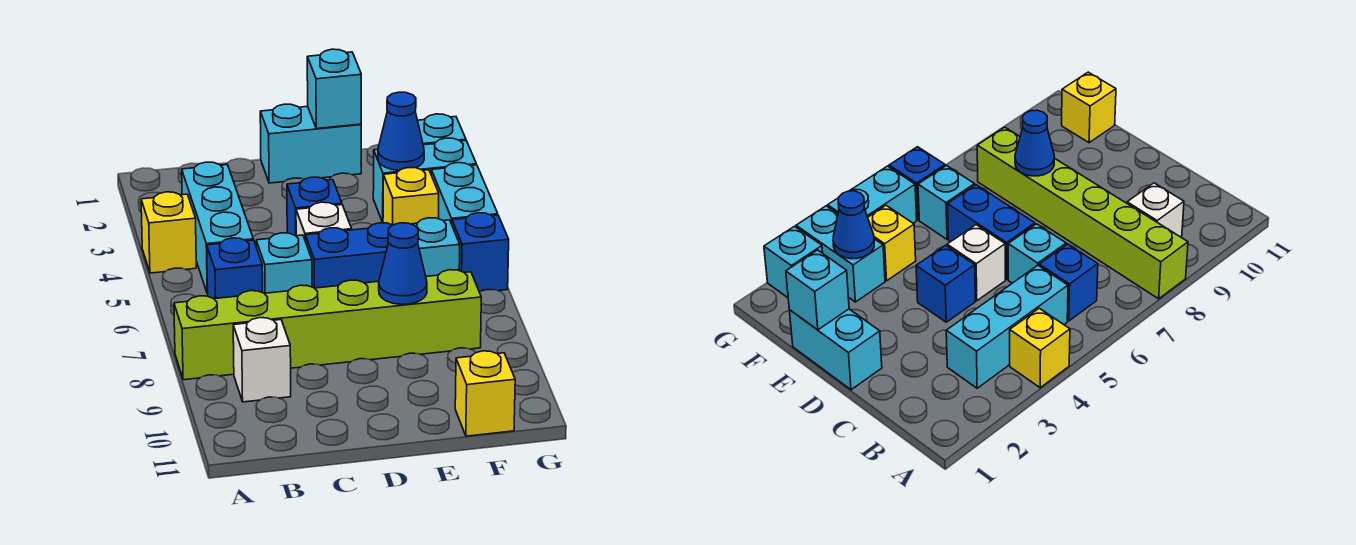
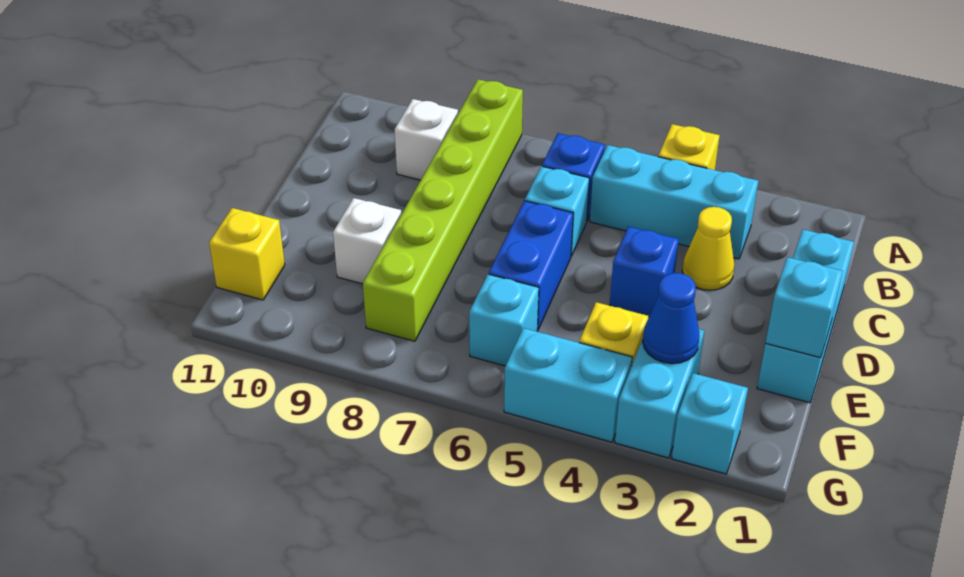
none -> yellow cone C3 level 1
cyan brick D1:E1 level 1 -> cyan brick C1:E1 level 1
white brick D5 level 1 -> white brick E9 level 1
blue cone E8 level 2 -> none
blue brick G6 level 1 -> none

